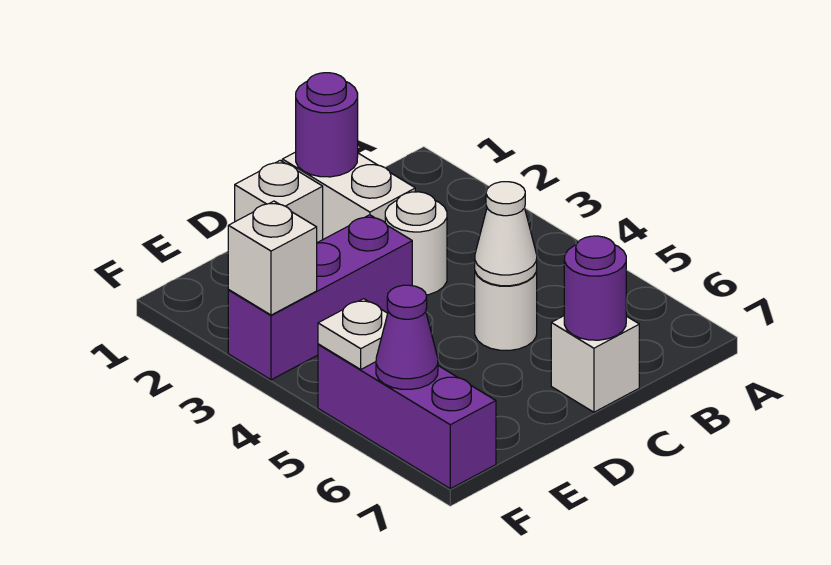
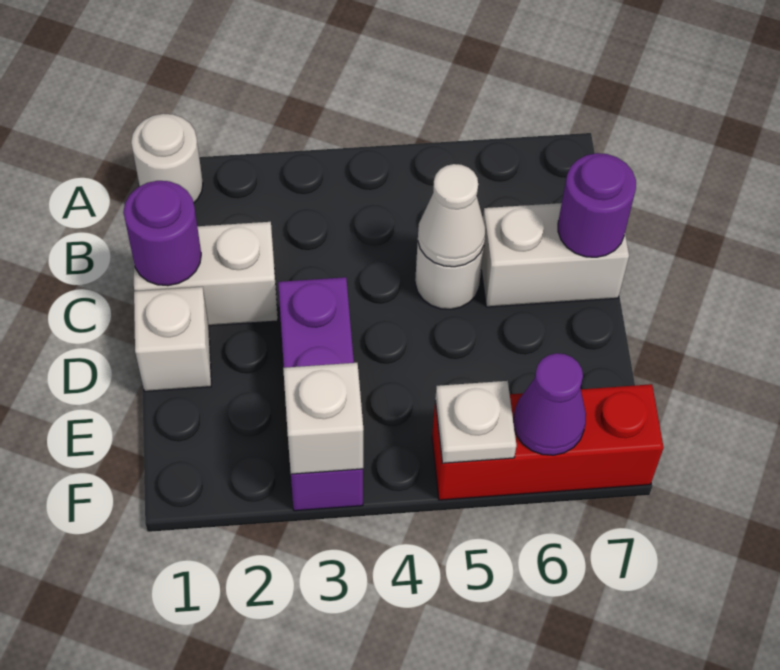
white round brick C3 level 1 -> white round brick A1 level 1
white brick C7 level 1 -> white brick C6:C7 level 1
purple brick F5:F7 level 1 -> red brick F5:F7 level 1

